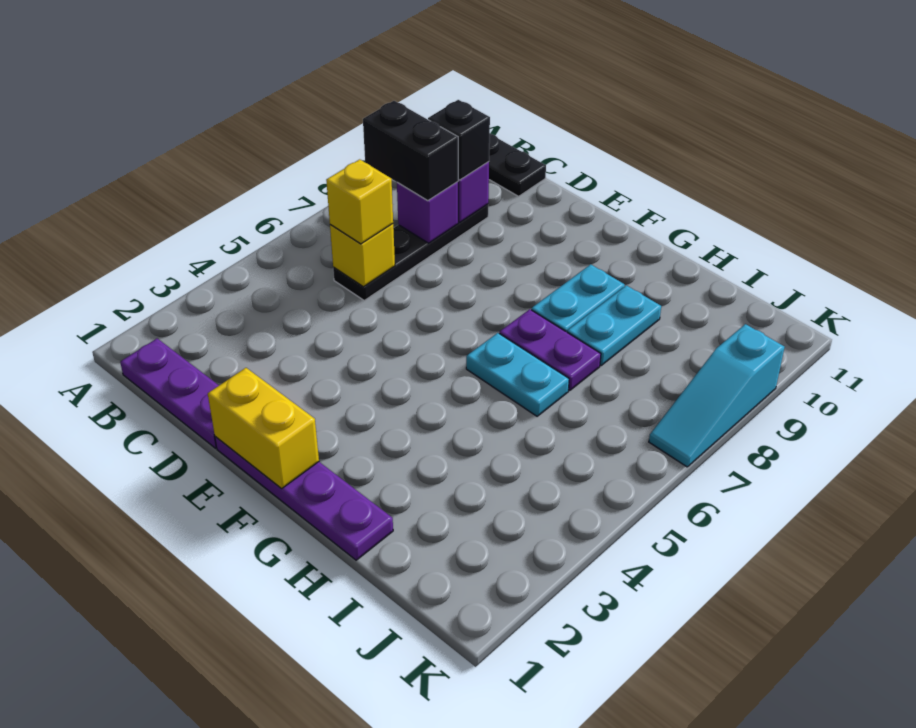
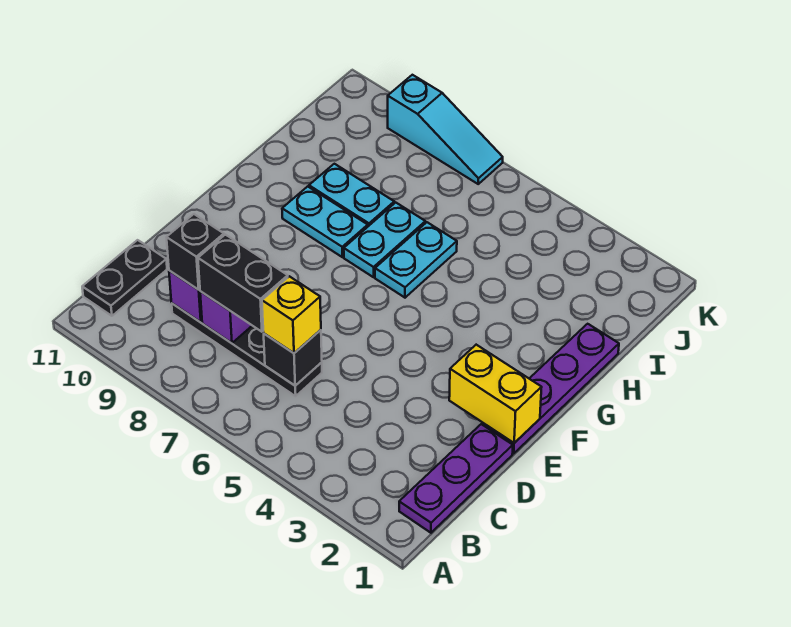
black brick B8:C8 level 3 -> black brick C7:C8 level 3
yellow brick C6 level 2 -> black brick C6 level 2
yellow brick E1:F1 level 2 -> yellow brick E1:E2 level 2
purple plate G7:H7 level 1 -> cyan plate G7:H7 level 1

